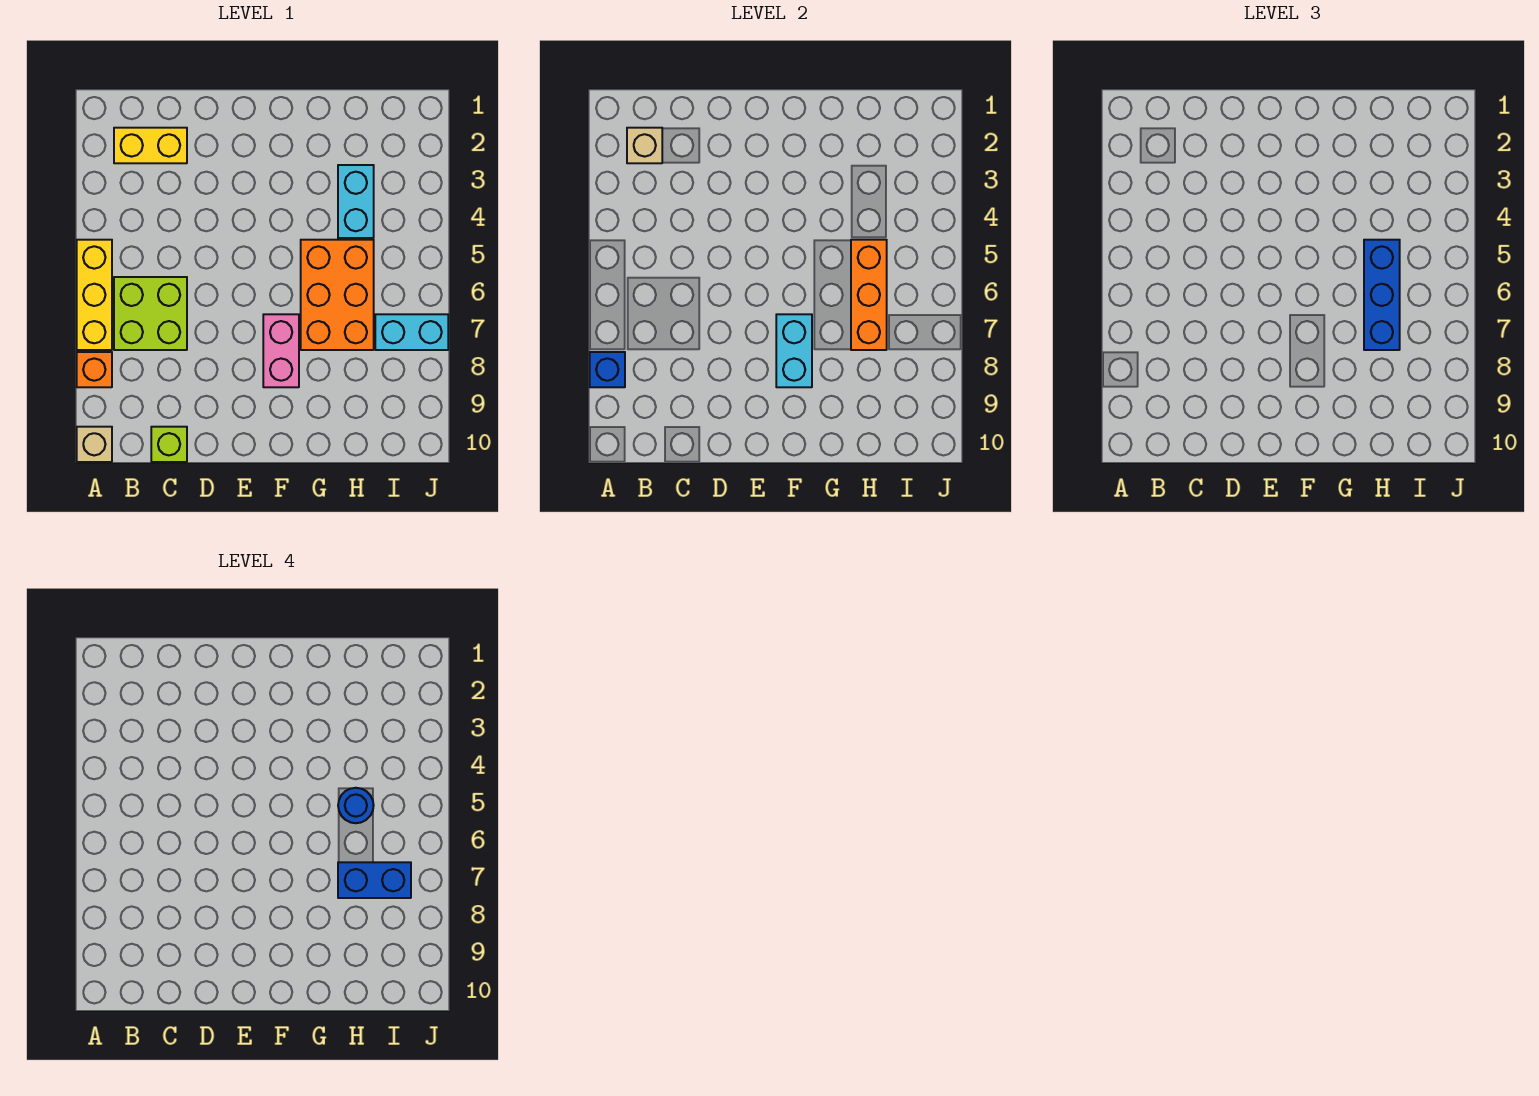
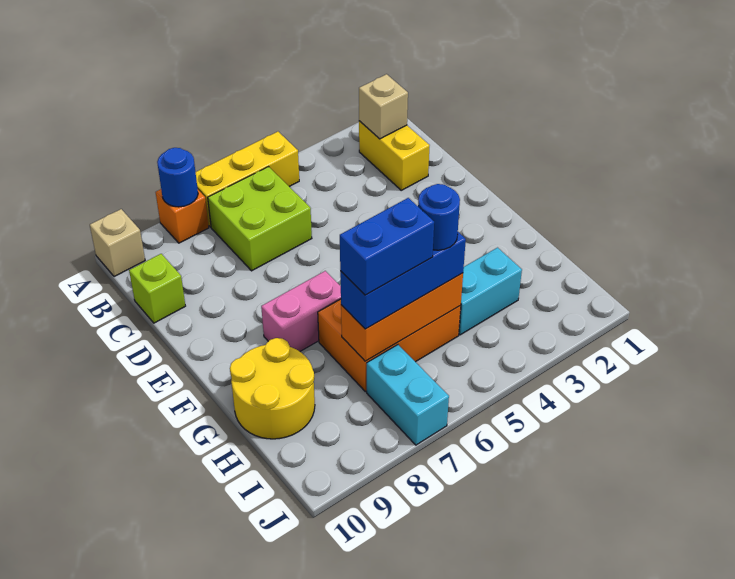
blue brick A8 level 2 -> blue round brick A8 level 2
cyan brick F7:F8 level 2 -> none
none -> yellow round brick G9:H10 level 1
blue brick H7:I7 level 4 -> blue brick H6:H7 level 4

